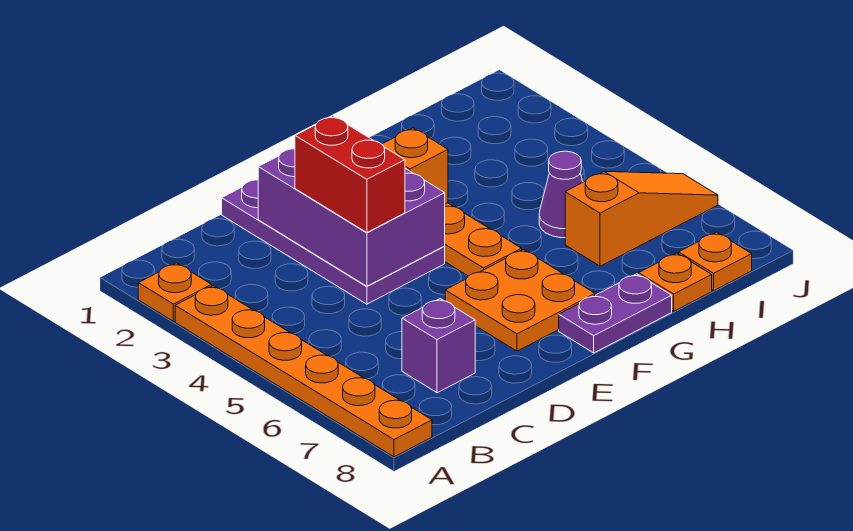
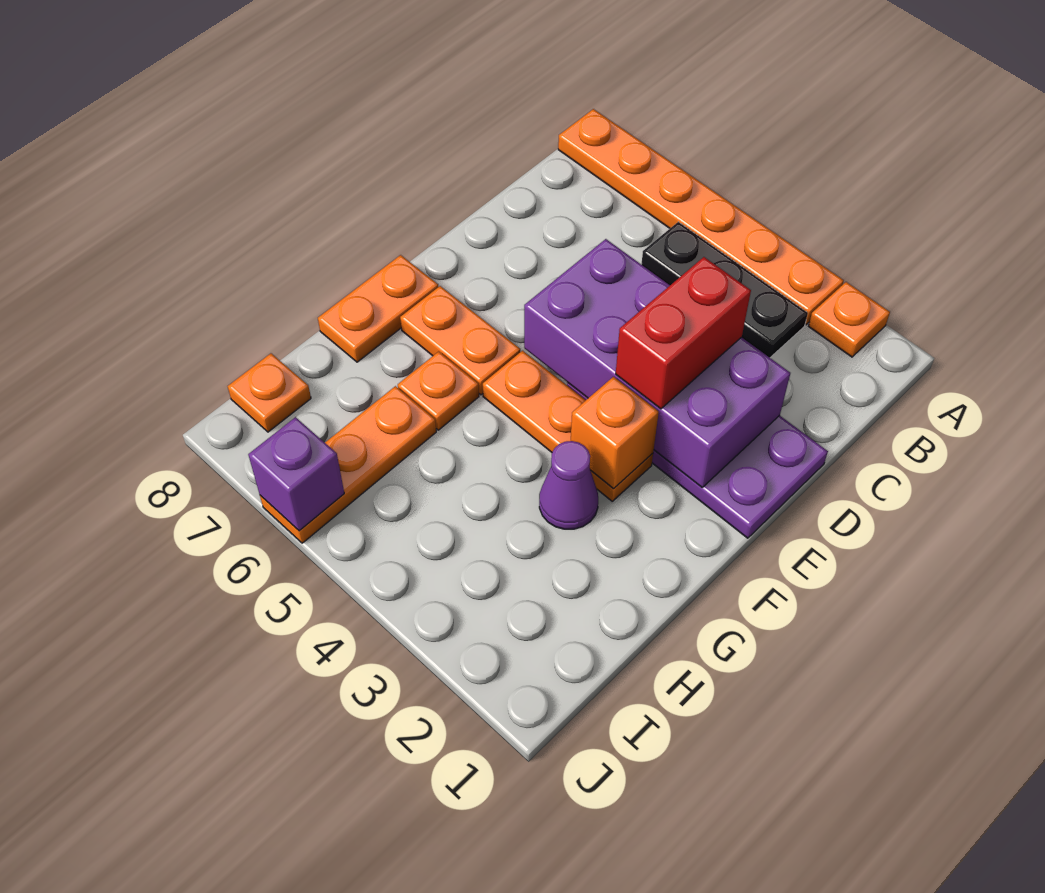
none -> black plate B3:B5 level 1
purple brick C7 level 1 -> purple brick J6 level 2
purple brick D2:E4 level 2 -> purple brick D2:E5 level 2
red brick D3:D4 level 3 -> red brick D3:E3 level 3
orange plate E6:F7 level 1 -> orange plate F6:F7 level 1
purple plate F8:G8 level 1 -> orange plate F8:G8 level 1
purple cone H5 level 1 -> purple cone G3 level 1
orange slope H6:J6 level 1 top H -> orange plate H6:J6 level 1
orange plate H8 level 1 -> orange plate G6 level 1

